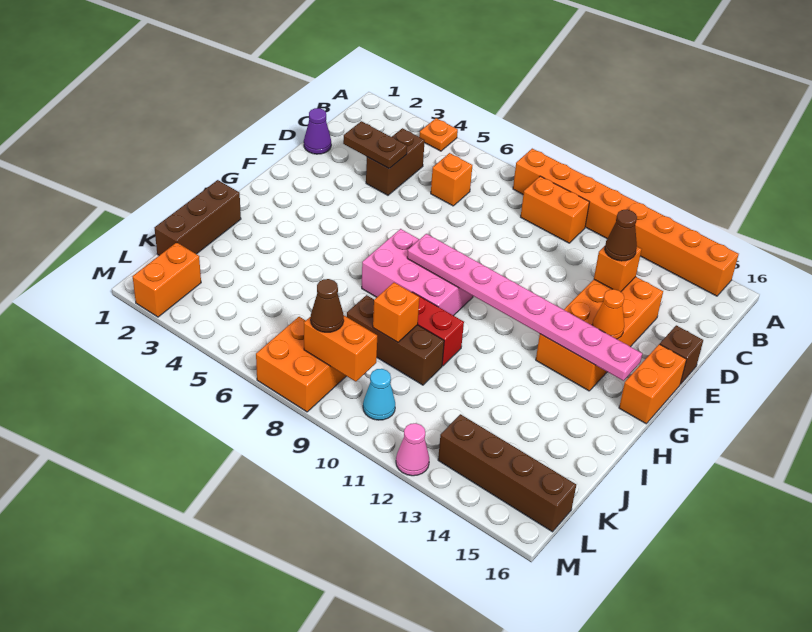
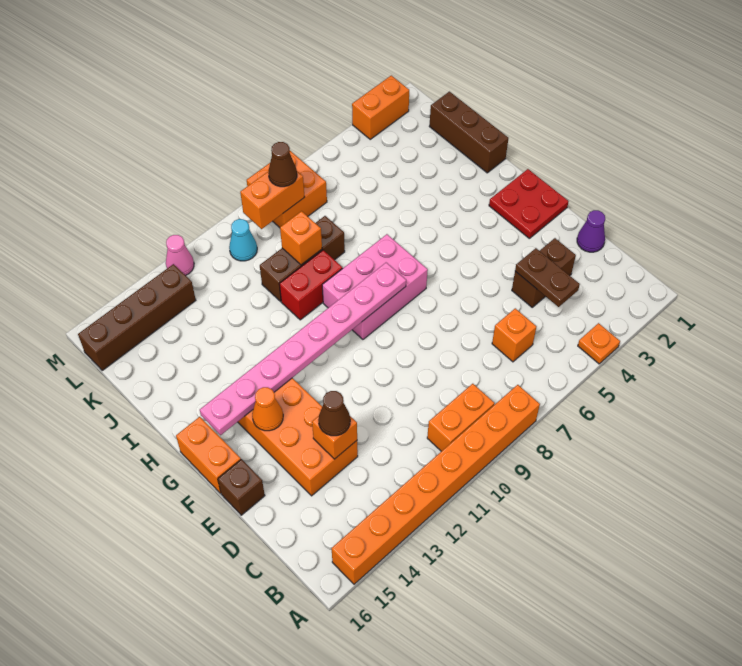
brown brick C4:D4 level 1 -> brown brick D3:D4 level 1
brown plate D3:D4 level 2 -> brown plate C4:D4 level 2
none -> red plate F1:G2 level 1
orange brick L2:M2 level 1 -> orange brick M2:M3 level 1

